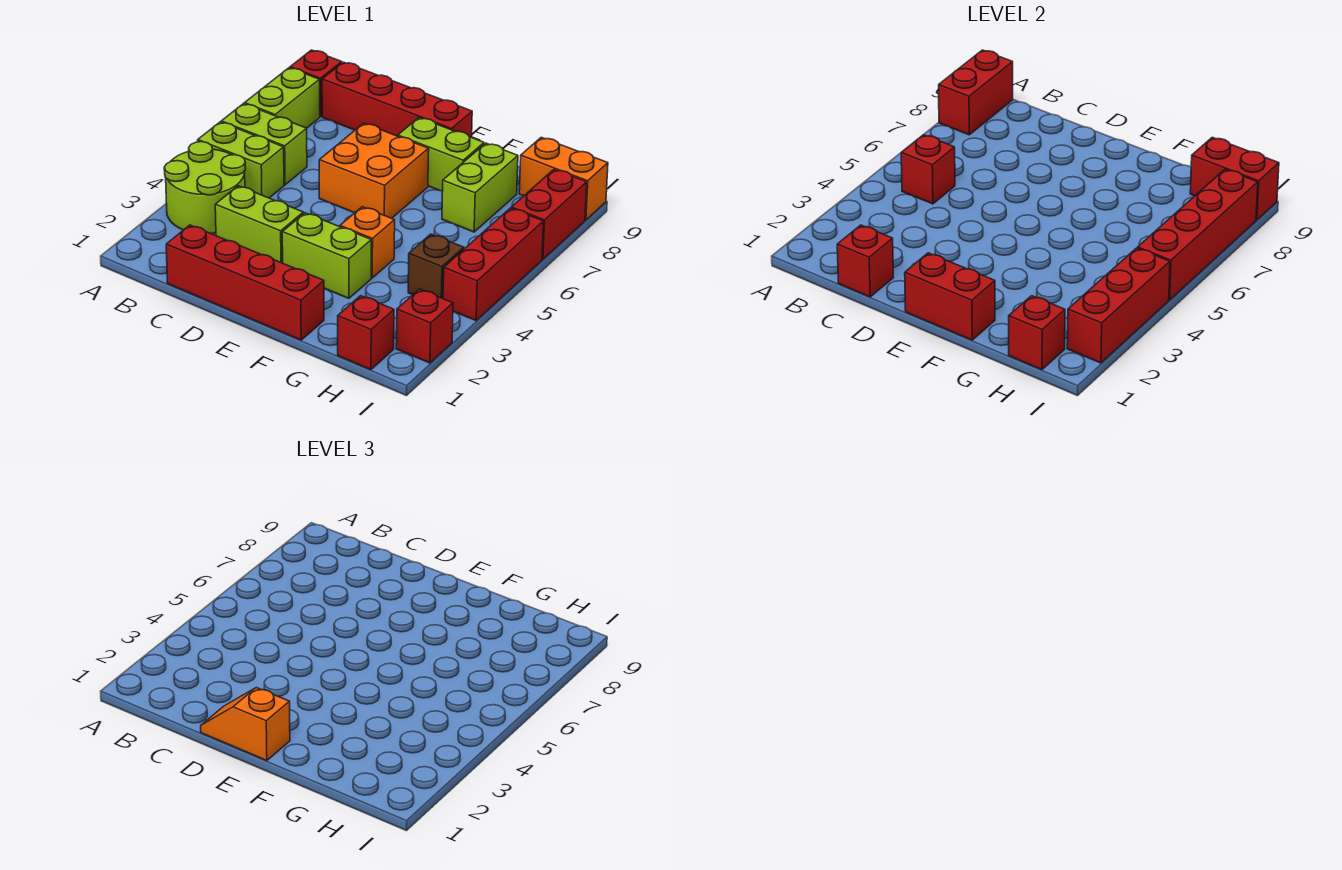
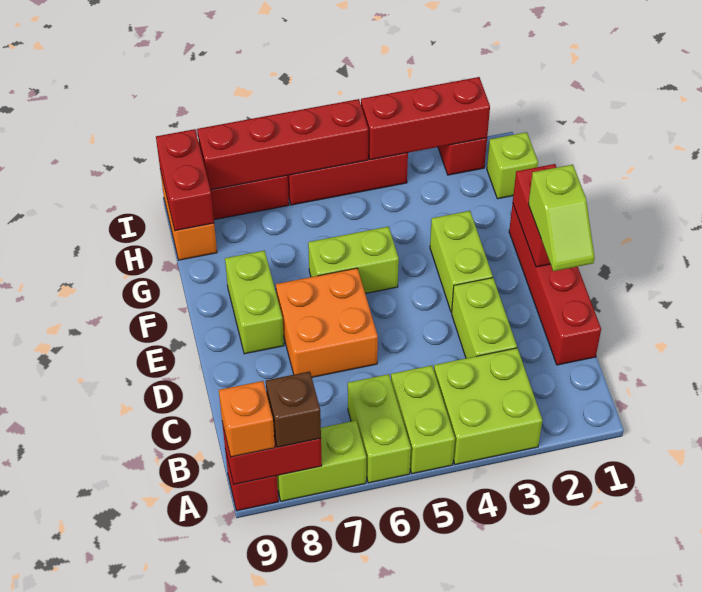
lime round brick A3:B4 level 1 -> lime brick A3:B4 level 1
red brick B5 level 2 -> none
red brick B9:E9 level 1 -> none
red brick C1 level 2 -> none
orange slope D1:E1 level 3 top E -> lime slope D1:E1 level 3 top E
orange brick F4 level 1 -> orange brick A9 level 3
lime brick G7:G8 level 1 -> lime brick F5:F6 level 1
red brick H1 level 1 -> lime brick H1 level 1
red brick H1 level 2 -> none
brown brick H4 level 1 -> brown brick A8 level 3

